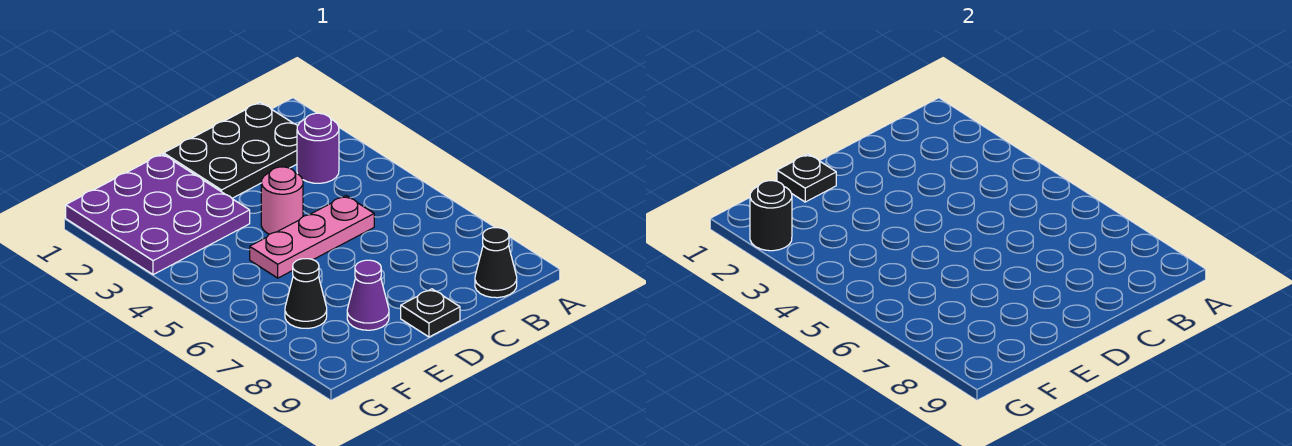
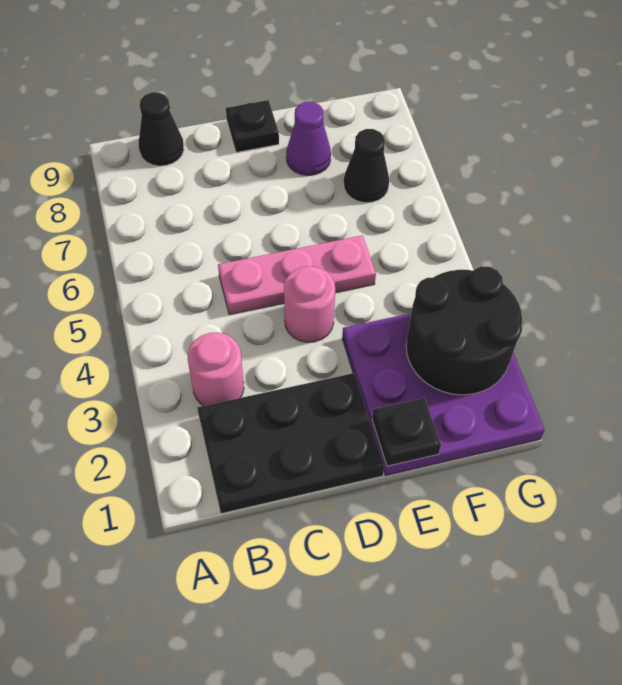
purple round brick B3 level 1 -> pink round brick B3 level 1
black round brick G2 level 2 -> black round brick F2:G3 level 2

